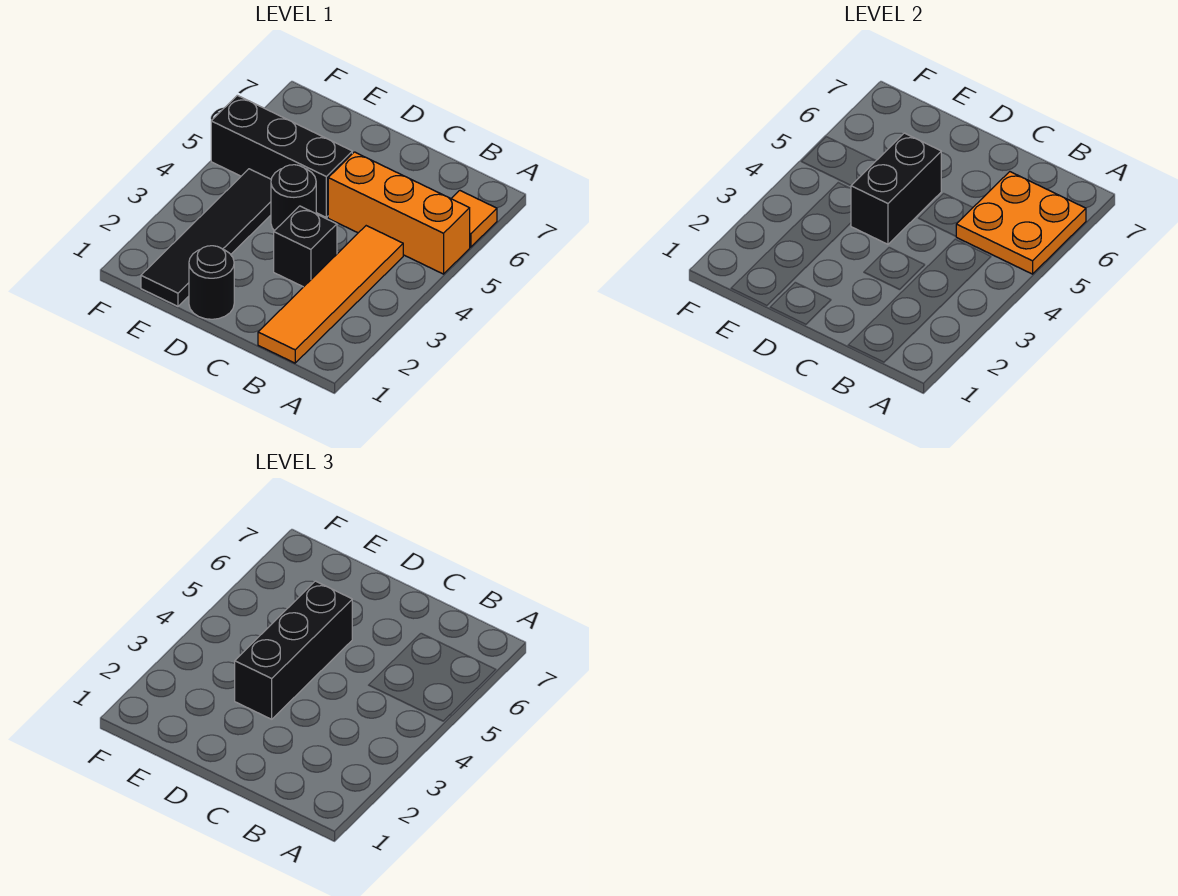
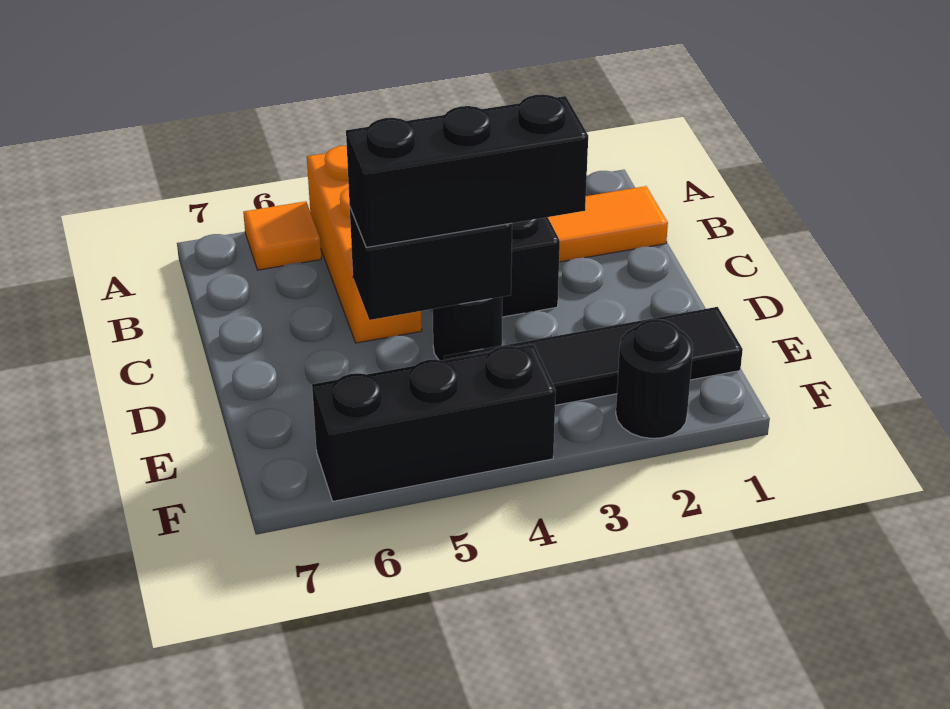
orange plate A5:B6 level 2 -> none
black round brick D1 level 1 -> black round brick F2 level 1
black brick D5:F5 level 1 -> black brick F4:F6 level 1

